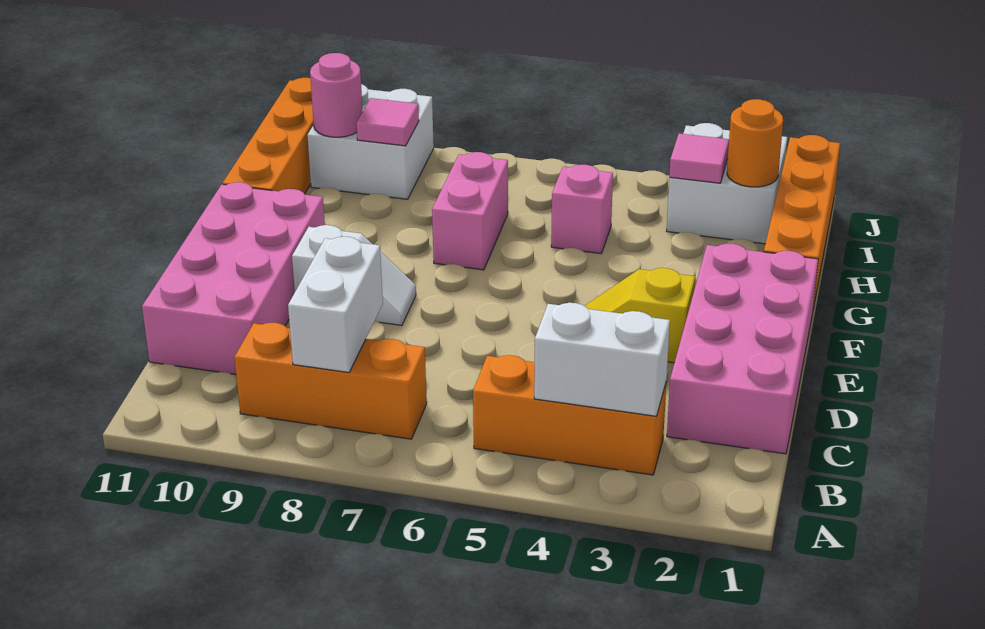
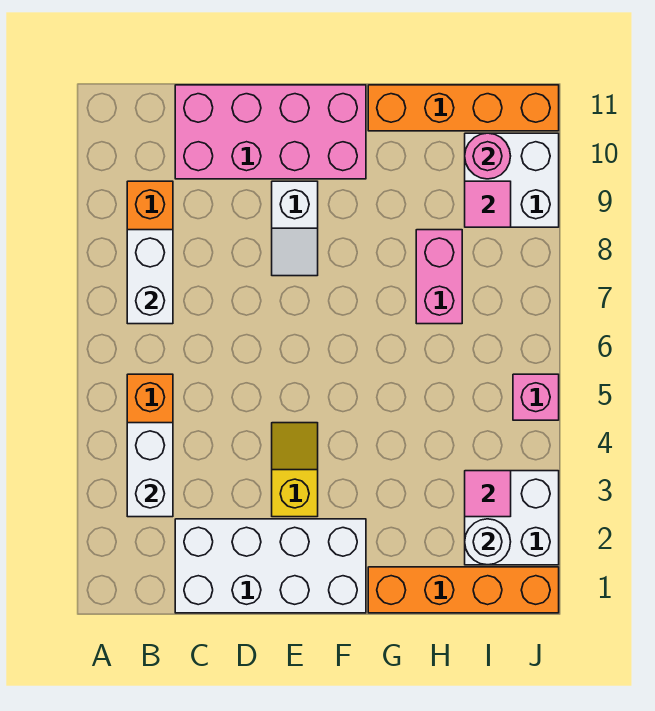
white brick B8:C8 level 2 -> white brick B7:B8 level 2
pink brick C1:F2 level 1 -> white brick C1:F2 level 1
pink brick G7:H7 level 1 -> pink brick H7:H8 level 1
pink brick H5 level 1 -> pink brick J5 level 1
orange round brick I2 level 2 -> white round brick I2 level 2

